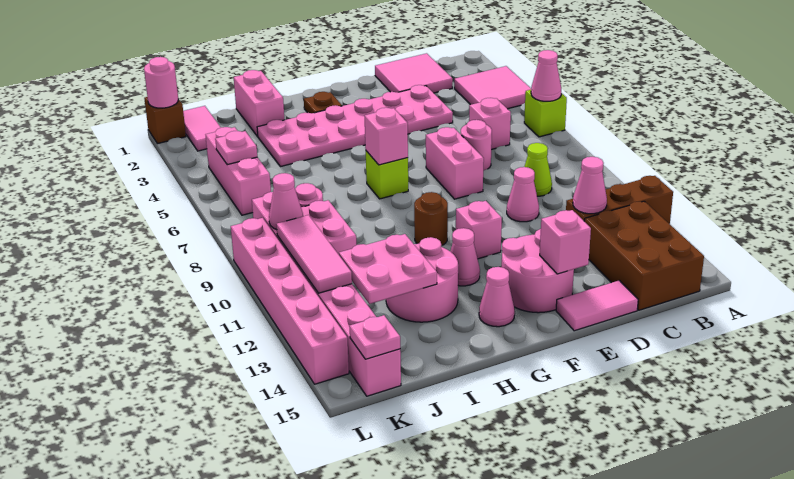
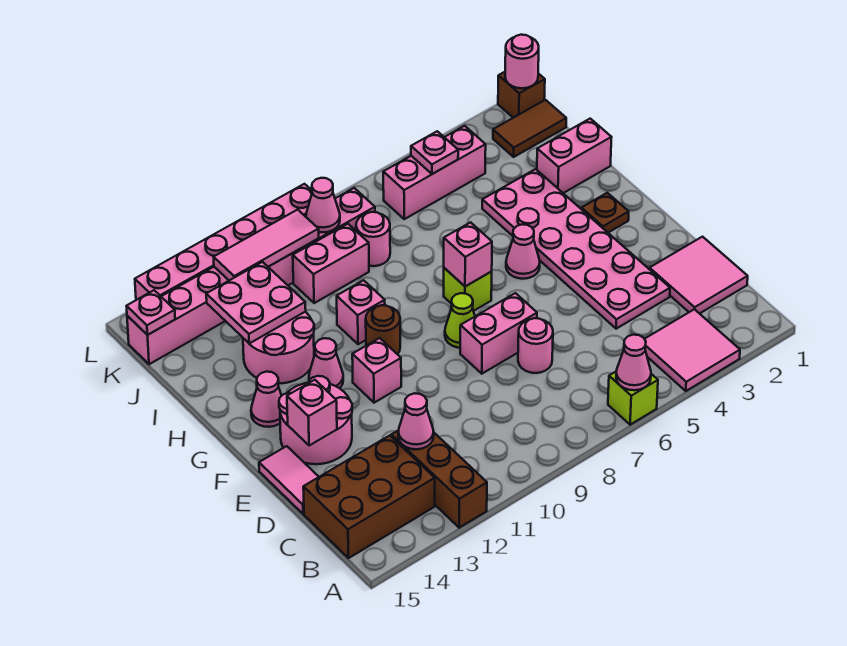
pink brick C6 level 1 -> pink brick H10 level 1
lime cone C9 level 1 -> lime cone F8 level 1
pink cone D10 level 1 -> pink cone G5 level 1
pink tile K1:K2 level 1 -> brown tile K1:K2 level 1

